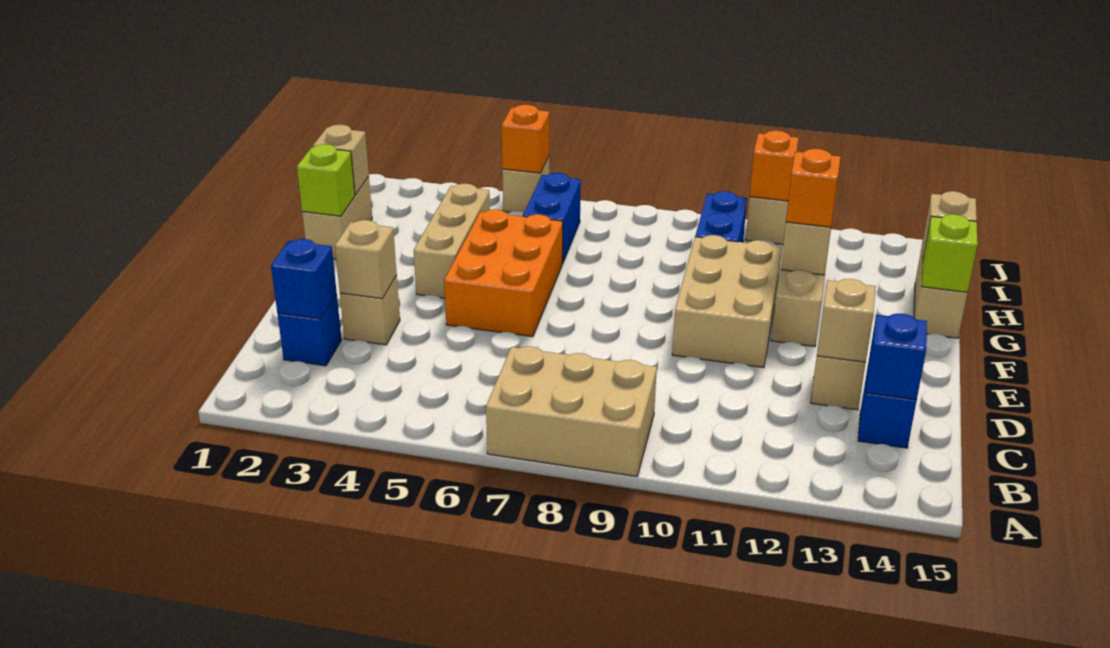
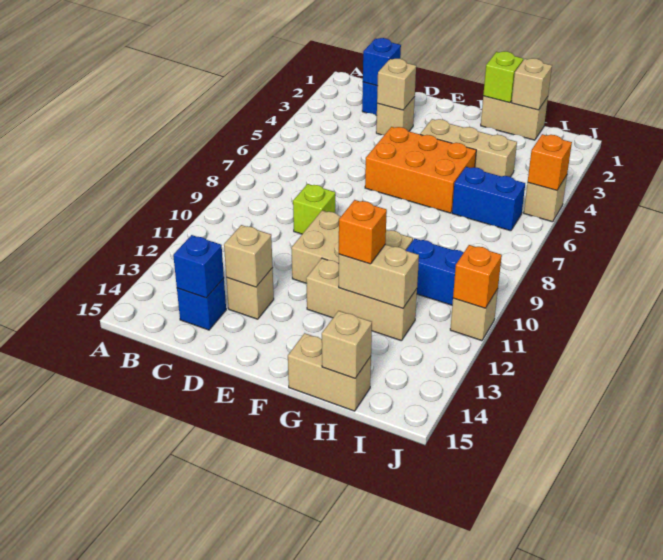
tan brick A7:B9 level 1 -> none
lime brick G15 level 2 -> lime brick D9 level 1

